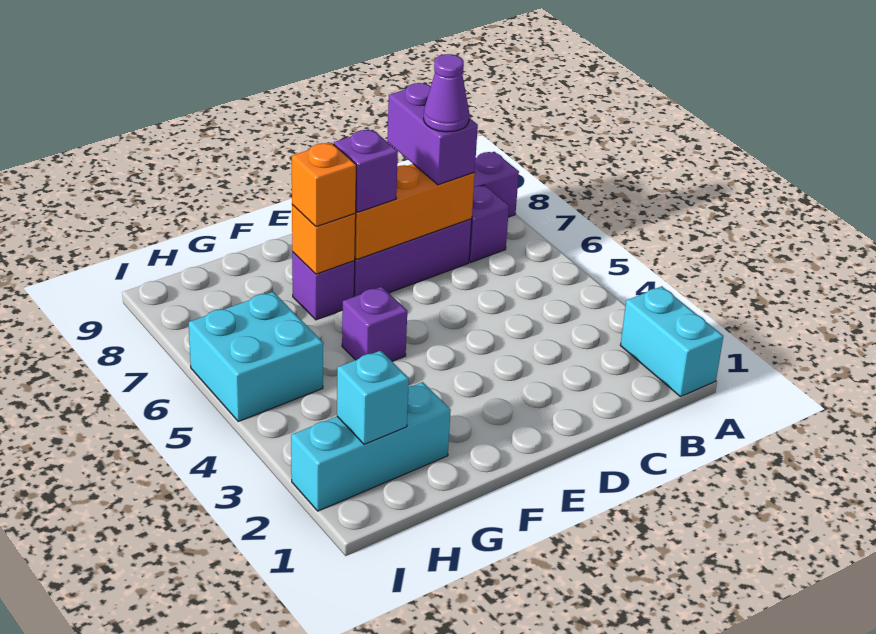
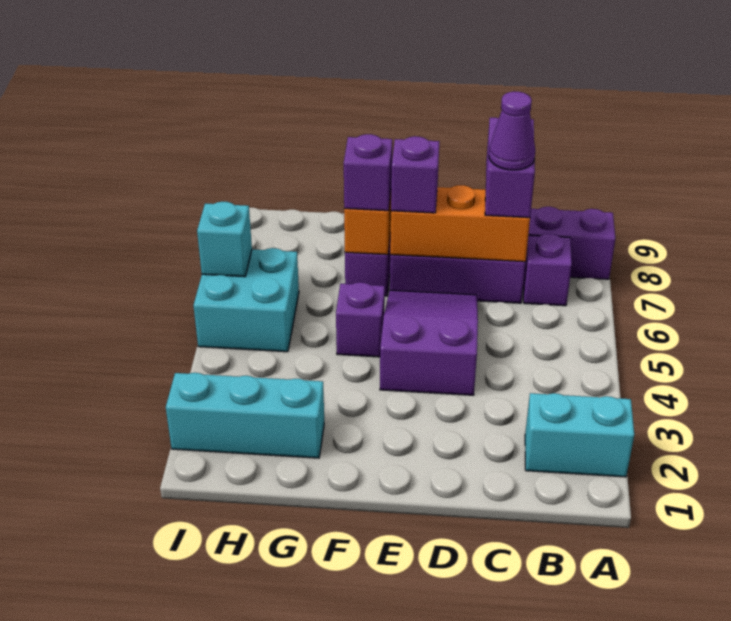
cyan brick A1:A2 level 1 -> cyan brick A2:B2 level 1
none -> purple slope D4:E6 level 1 top 4
orange brick F7 level 3 -> purple brick F7 level 3
cyan brick H2 level 2 -> cyan brick I6 level 2

